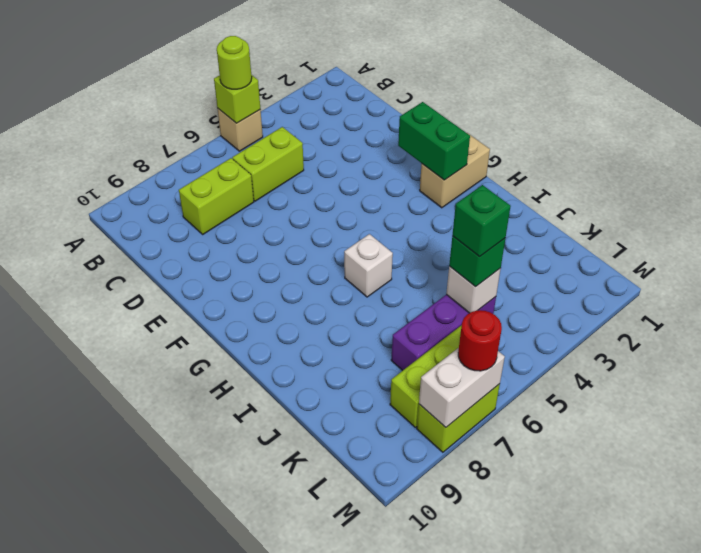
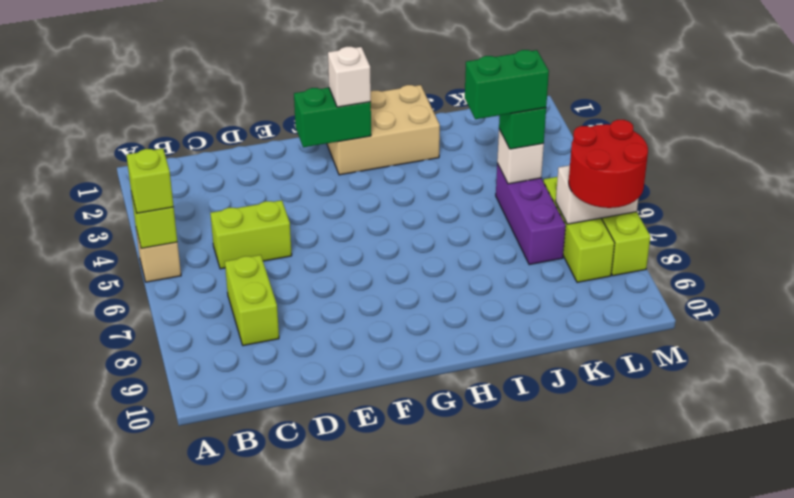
lime round brick A5 level 3 -> lime brick A5 level 3
lime brick C5:C6 level 1 -> lime brick C5:D5 level 1
tan brick G1:G2 level 1 -> tan brick G1:I2 level 1
white brick H6 level 1 -> white brick G2 level 3
green brick K5 level 4 -> green brick J5:K5 level 4
white brick M7:M8 level 2 -> white brick L7:M7 level 2
red round brick M7 level 3 -> red round brick L7:M8 level 3

